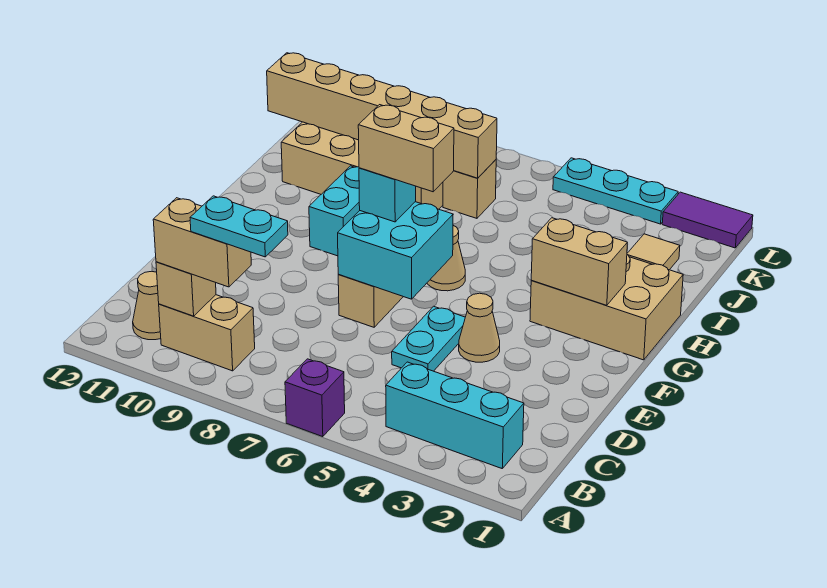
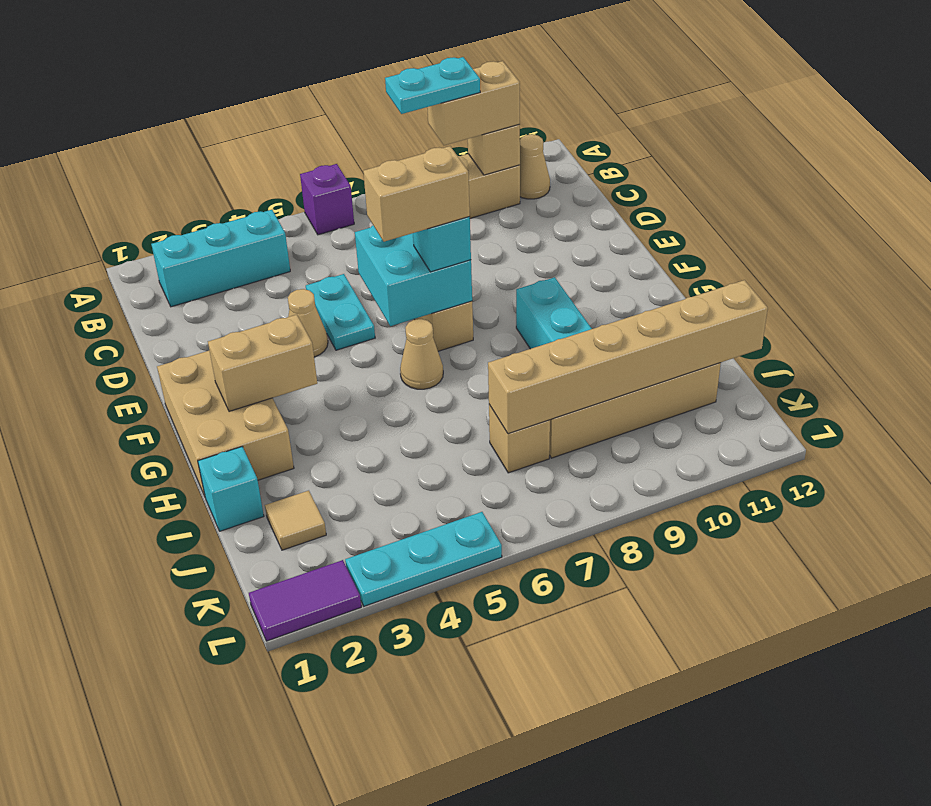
tan brick G1:H3 level 1 -> tan brick F1:H2 level 1
none -> cyan brick I1 level 1

